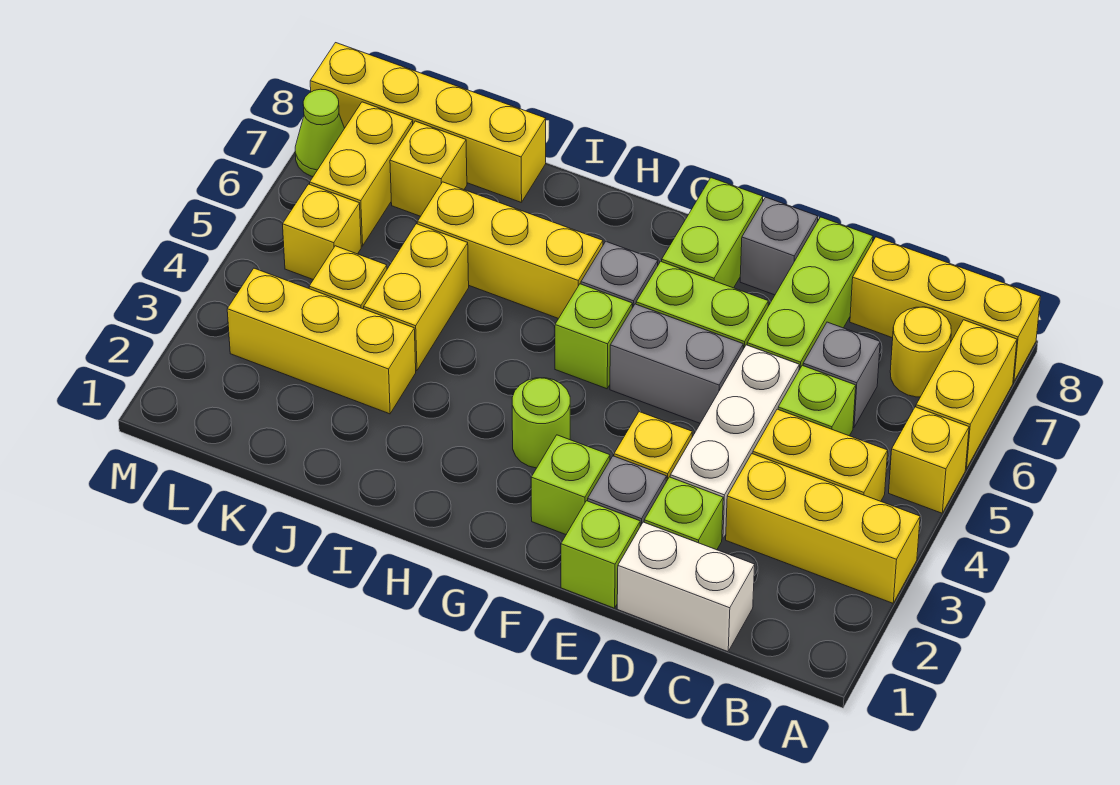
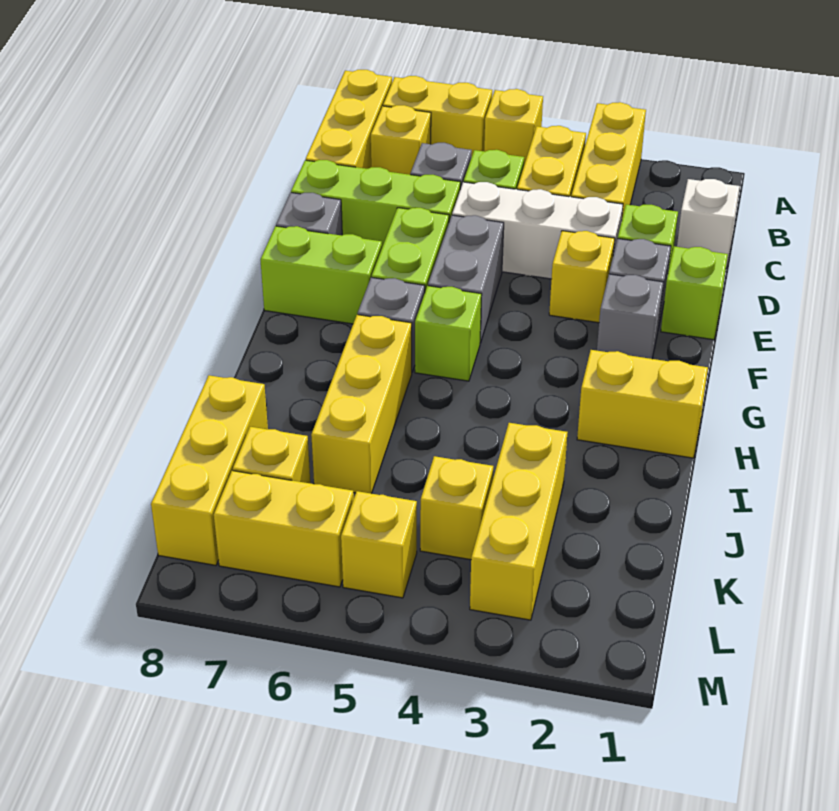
yellow round brick B7 level 1 -> yellow brick B7 level 1
white brick C1:D1 level 1 -> white brick C1 level 1
lime brick F2 level 1 -> grey brick F2 level 1
lime round brick G3 level 1 -> none
yellow brick J4:J5 level 1 -> yellow brick H1:H2 level 1
yellow brick J8:M8 level 1 -> yellow brick J8:L8 level 1
lime cone M7 level 1 -> none

